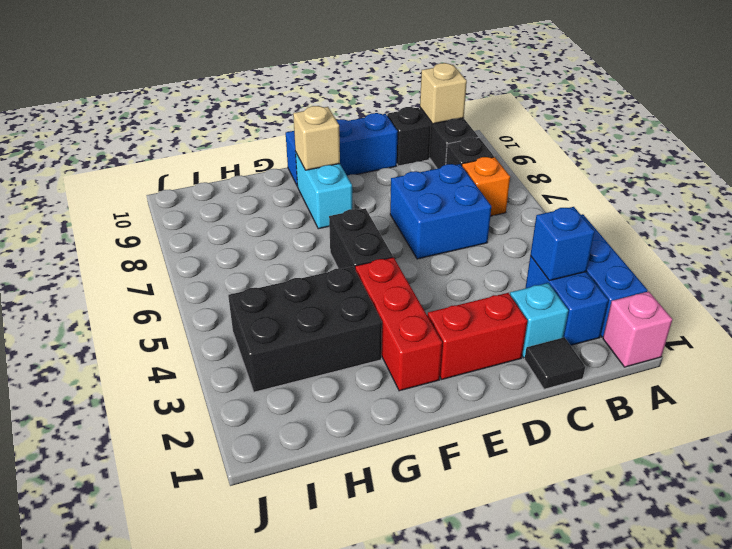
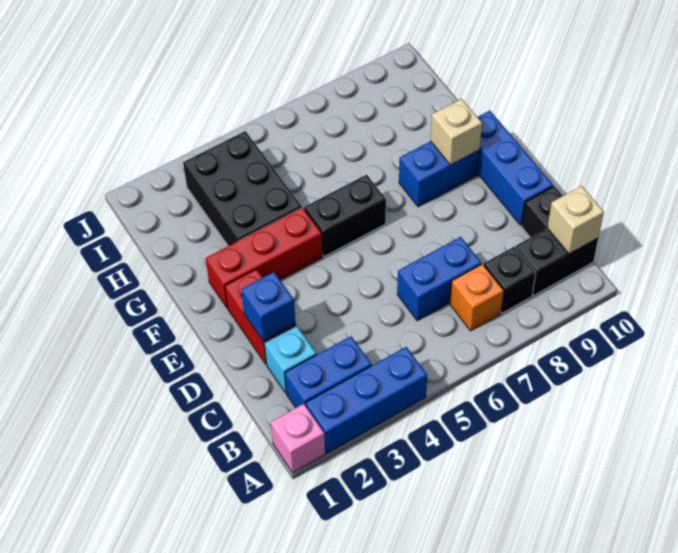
blue brick B3 level 2 -> blue brick D2 level 2
black tile C1 level 1 -> none
blue brick C6:D7 level 1 -> blue brick C6:C7 level 1
cyan brick F8:F9 level 1 -> blue brick F8:F9 level 1

